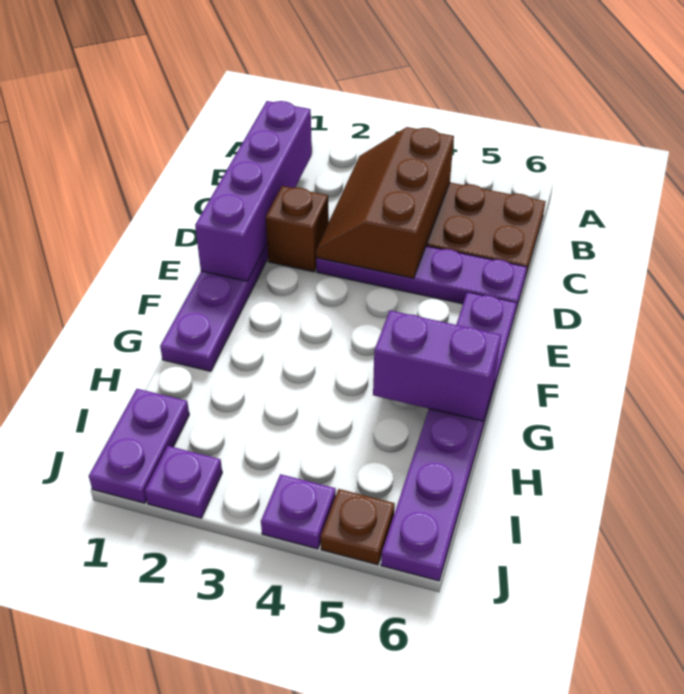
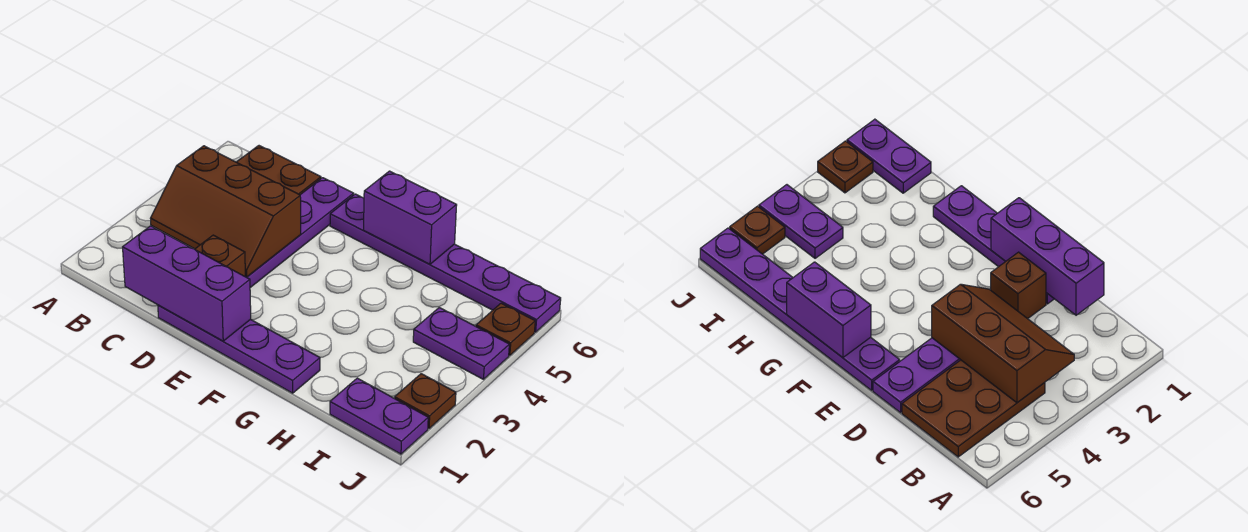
purple brick B1:E1 level 2 -> purple brick C1:E1 level 2
purple brick G5:G6 level 2 -> purple brick F6:G6 level 2
purple plate J2 level 1 -> brown plate J2 level 1
purple plate J4 level 1 -> purple plate I4:J4 level 1

